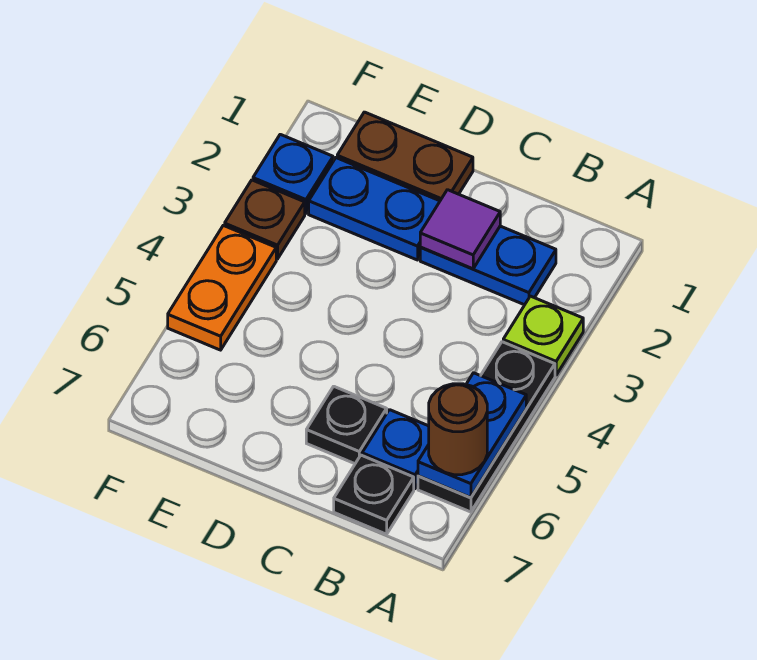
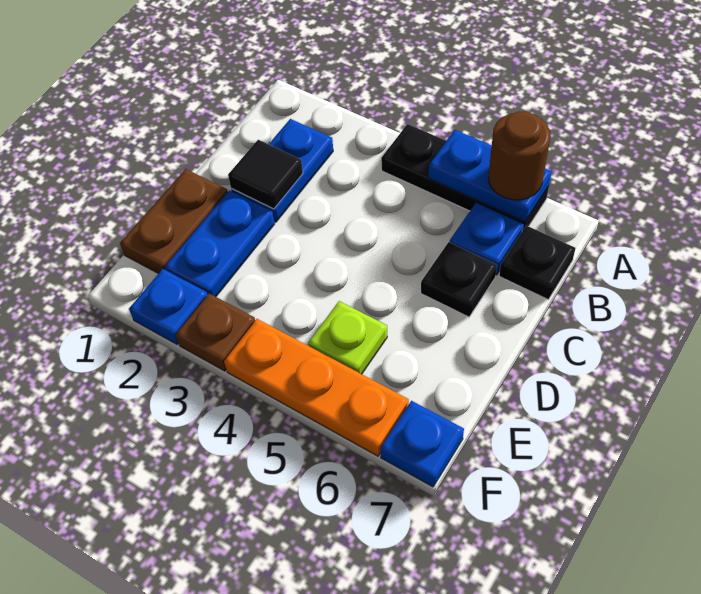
lime plate A3 level 1 -> lime plate E5 level 1
purple tile C2 level 2 -> black tile C2 level 2
orange plate F4:F5 level 1 -> orange plate F4:F6 level 1
none -> blue plate F7 level 1

